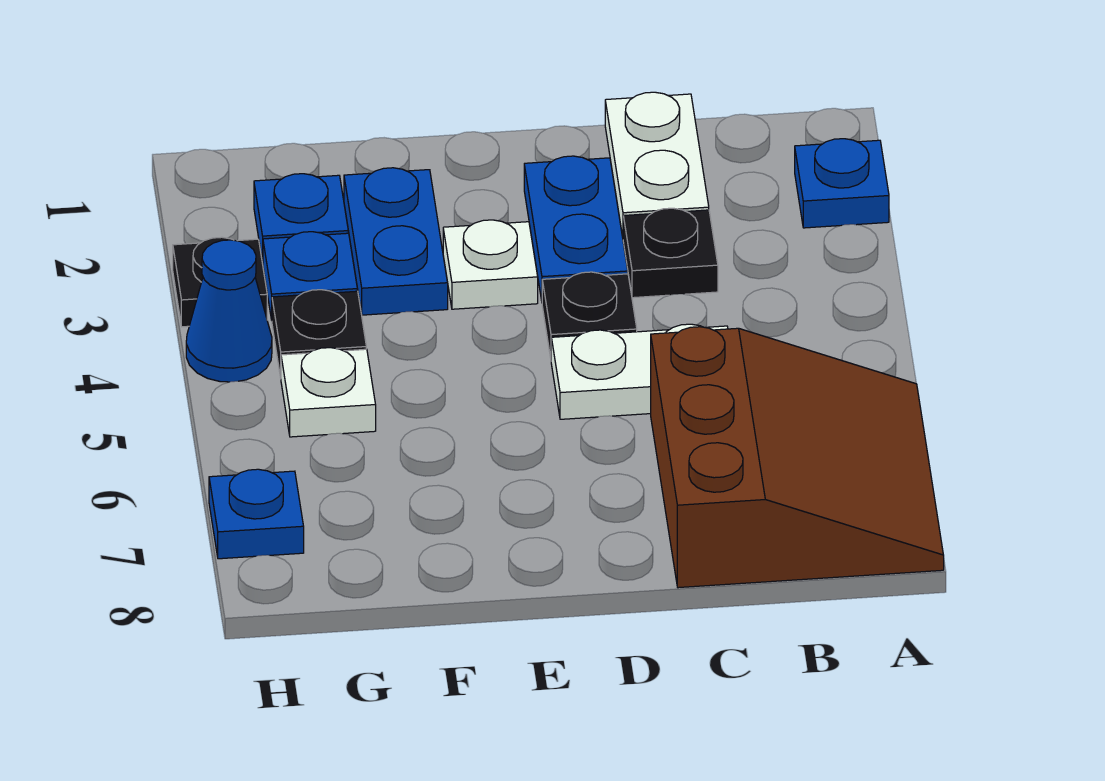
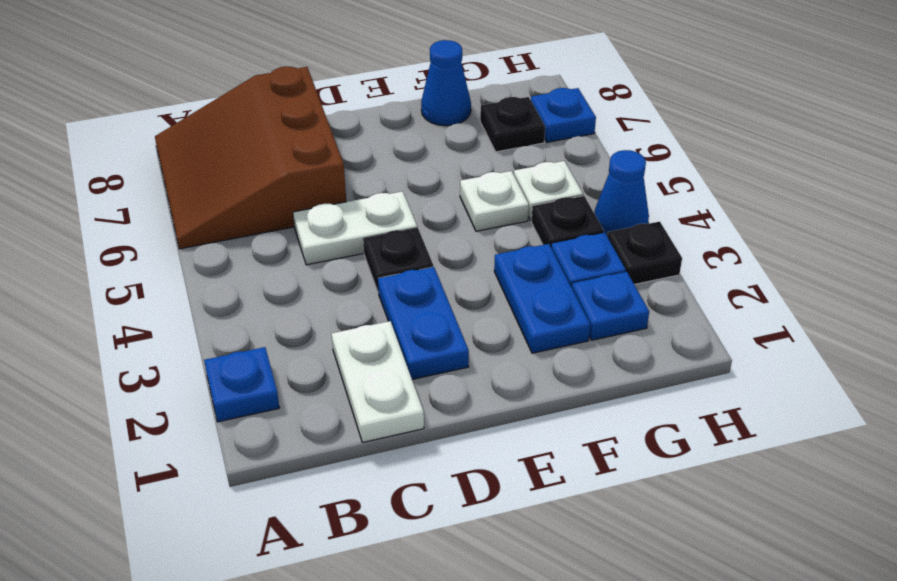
black plate C3 level 1 -> black plate G7 level 1
white plate E3 level 1 -> white plate F5 level 1
none -> blue cone F8 level 1

